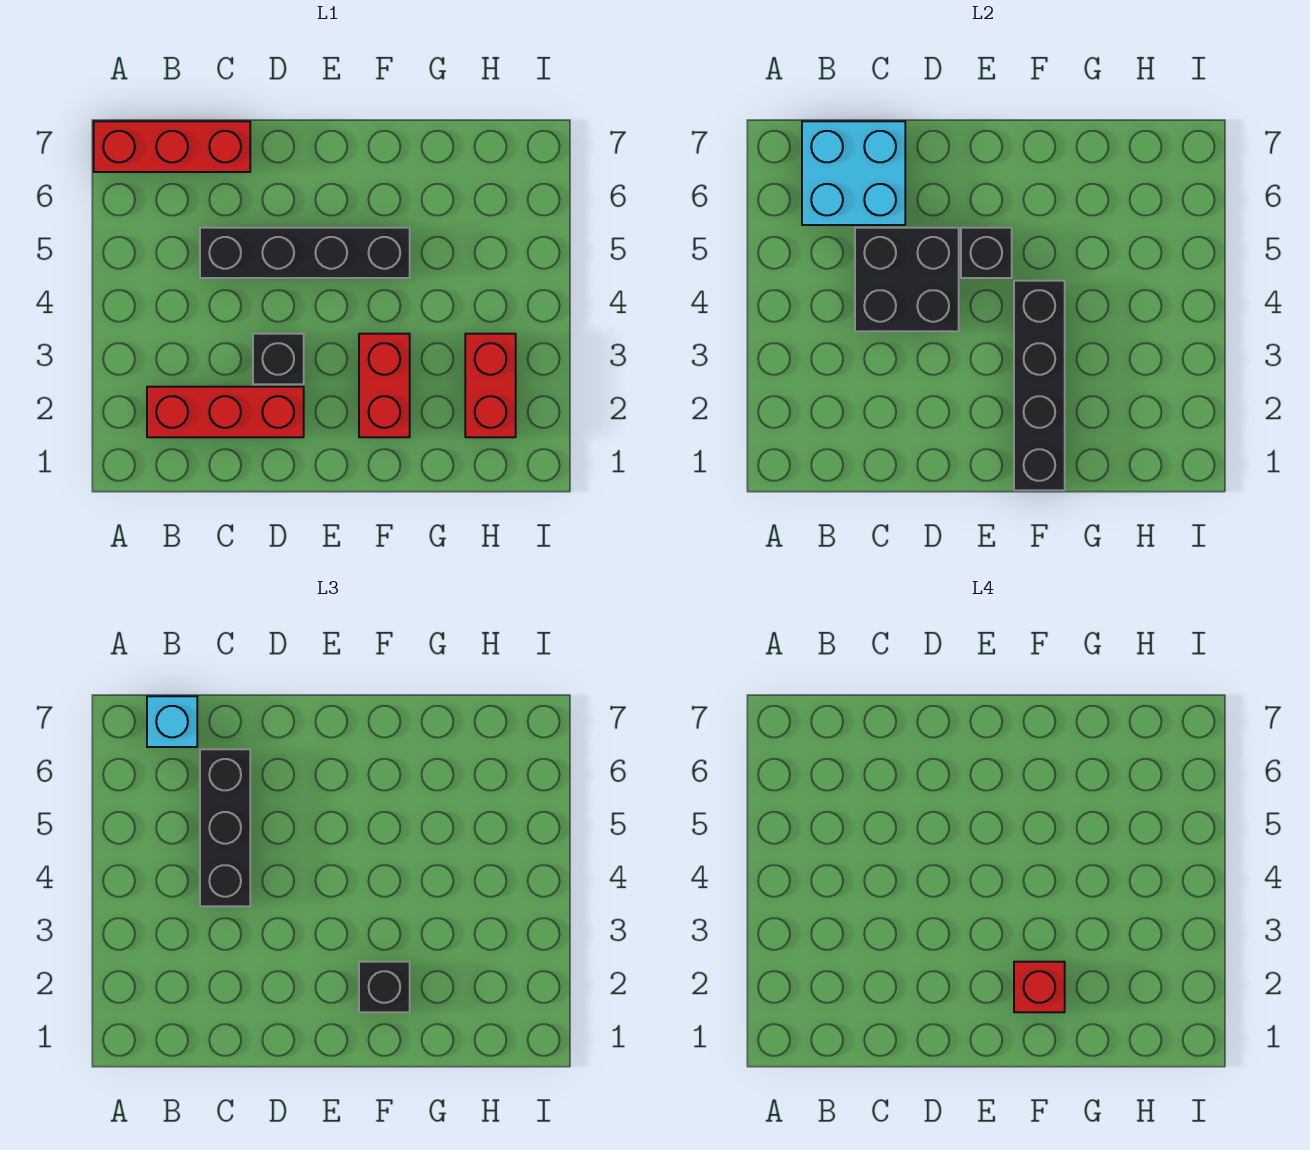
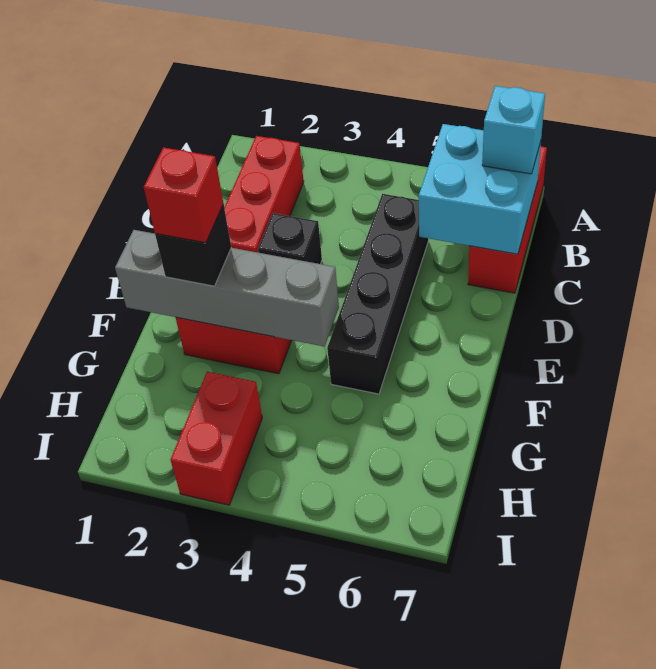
black brick C4:D5 level 2 -> none
black brick C4:C6 level 3 -> none
black brick E5 level 2 -> none
black brick F1:F4 level 2 -> grey brick F1:F4 level 2
red brick H2:H3 level 1 -> red brick H3:I3 level 1

